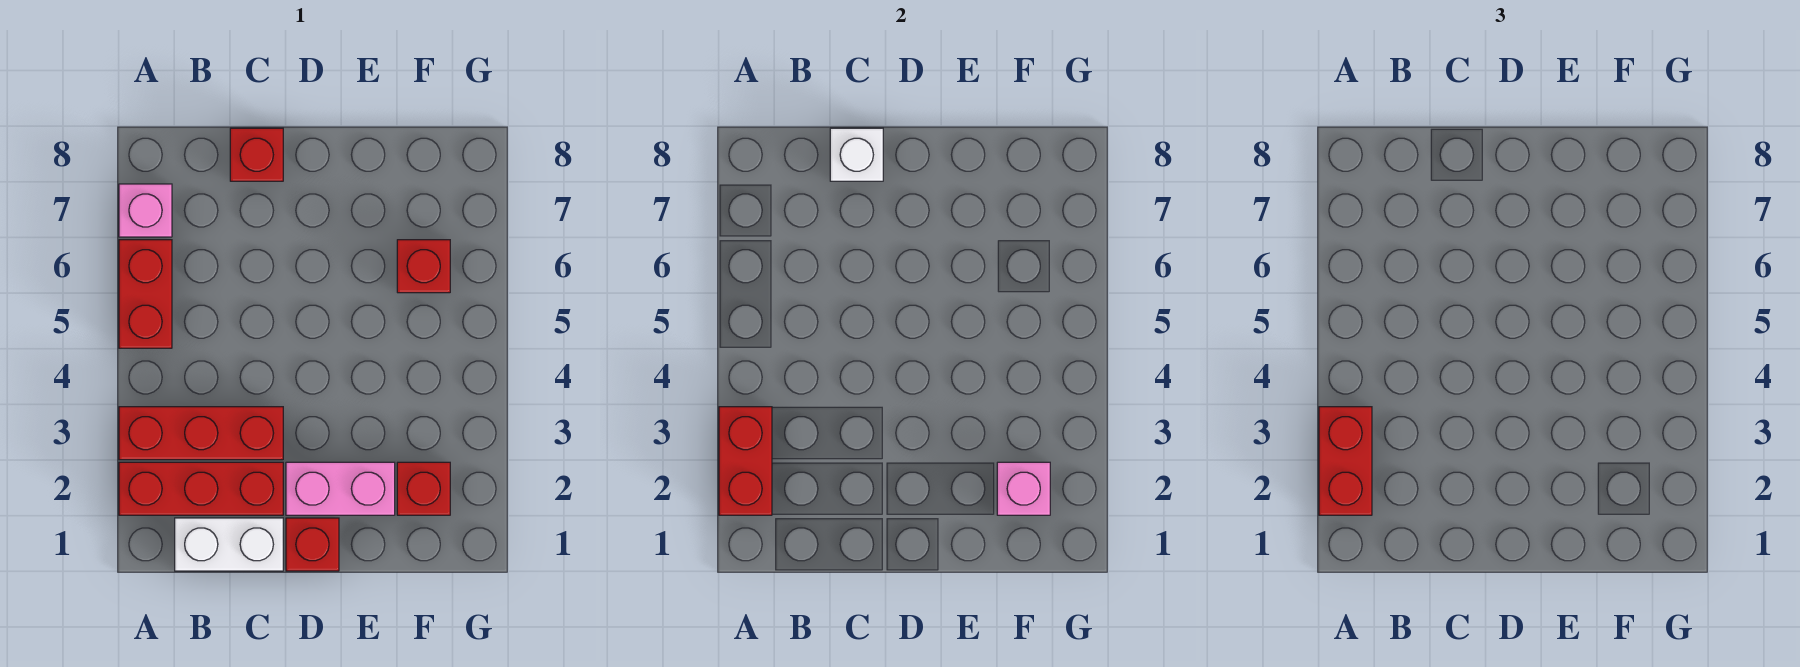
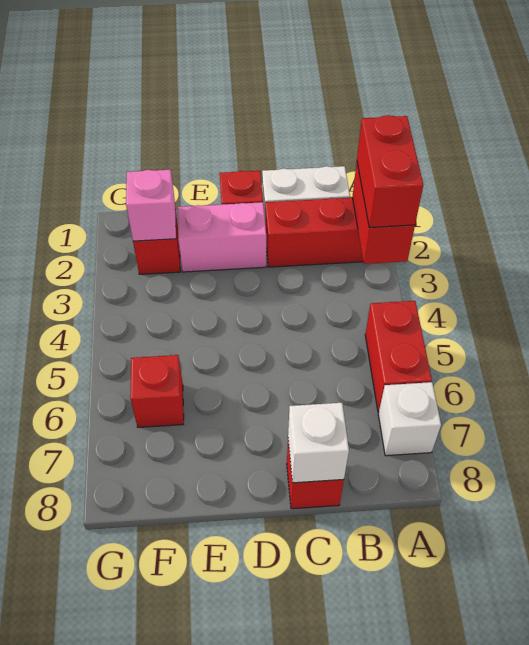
red brick A3:C3 level 1 -> none
pink brick A7 level 1 -> white brick A7 level 1

